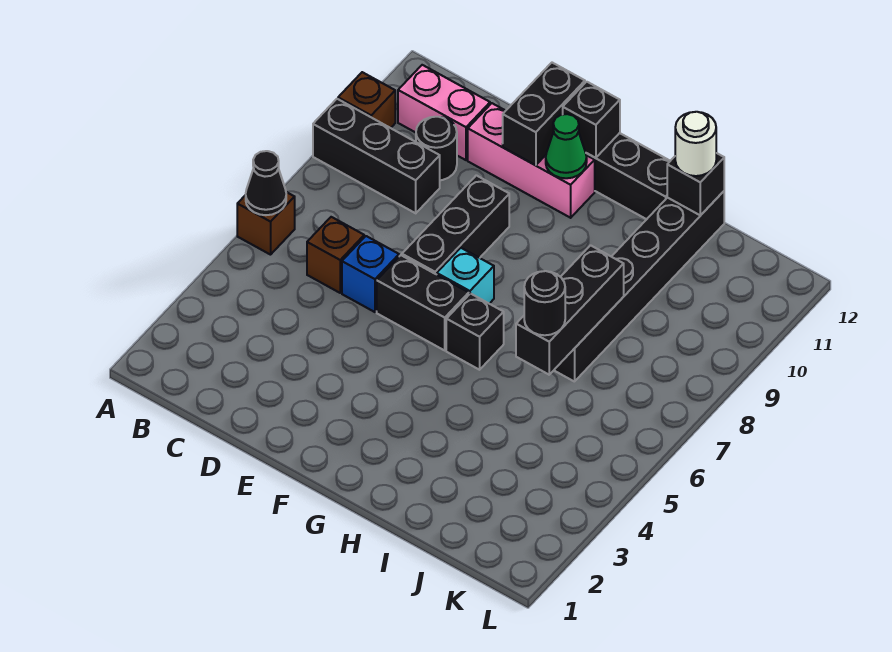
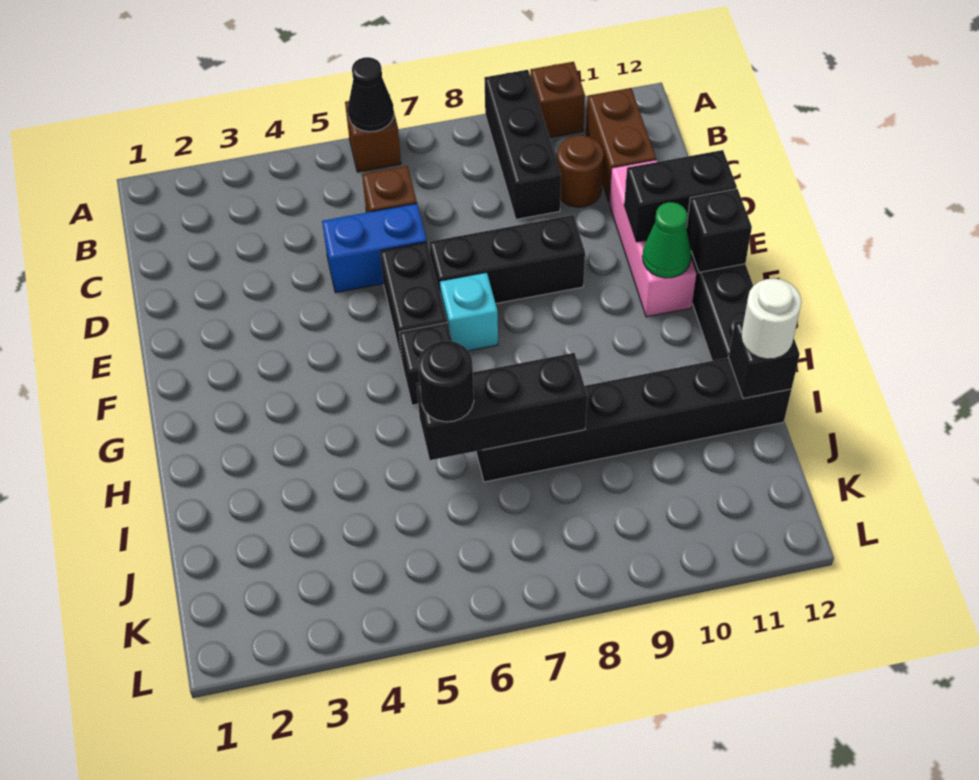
pink brick B11:C11 level 1 -> brown brick B11:C11 level 1
black round brick C10 level 1 -> brown round brick C10 level 1
blue brick D6 level 1 -> blue brick D5:D6 level 1

